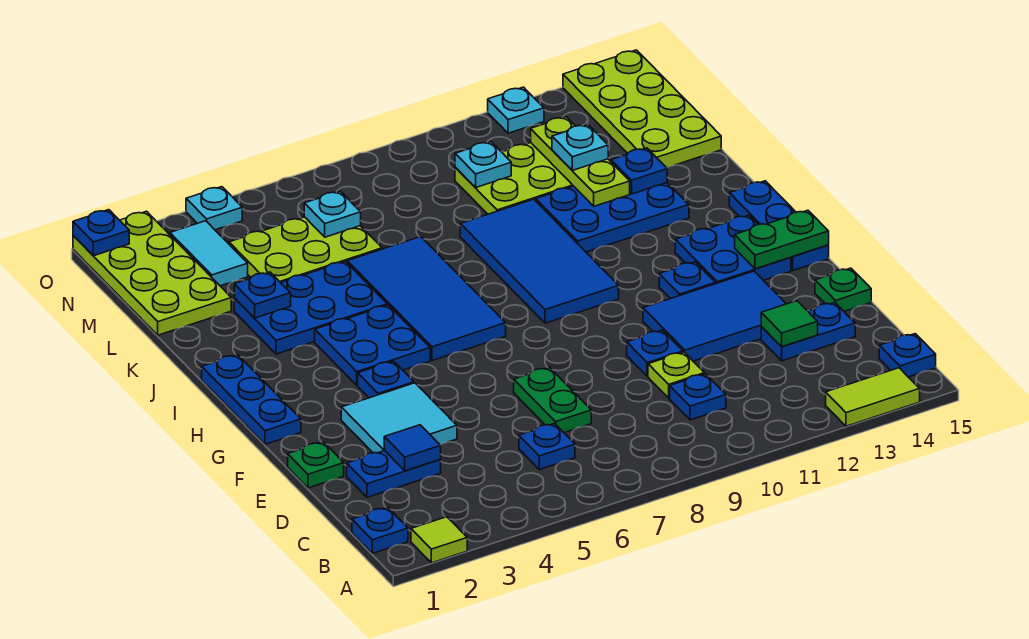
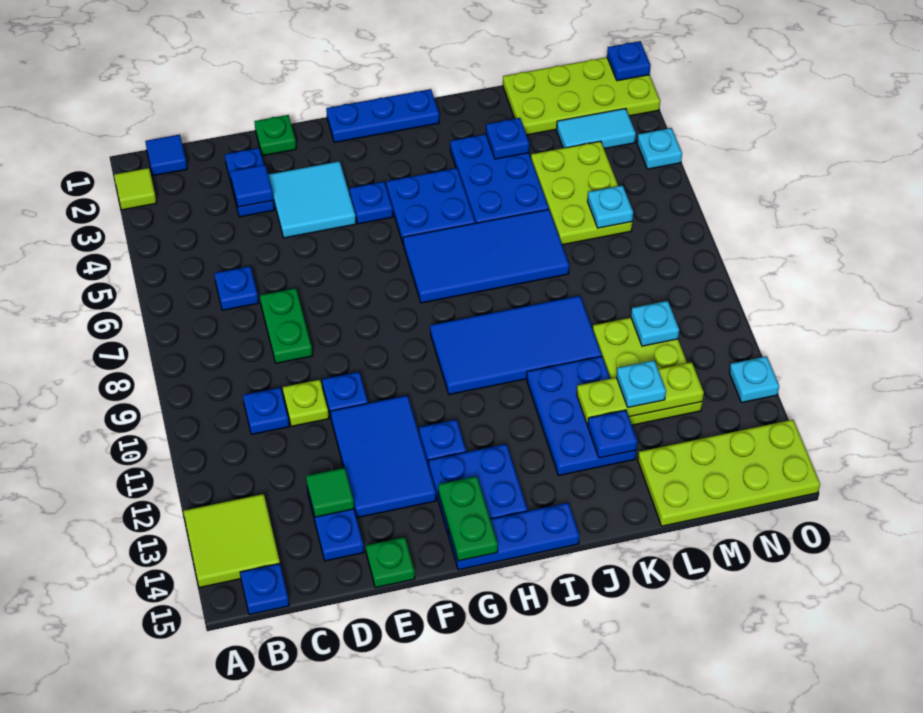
lime tile A13:A14 level 1 -> lime tile A13:B14 level 1
blue plate B1 level 1 -> blue tile B1 level 1
green plate D7:E7 level 1 -> green plate D7:D8 level 1

